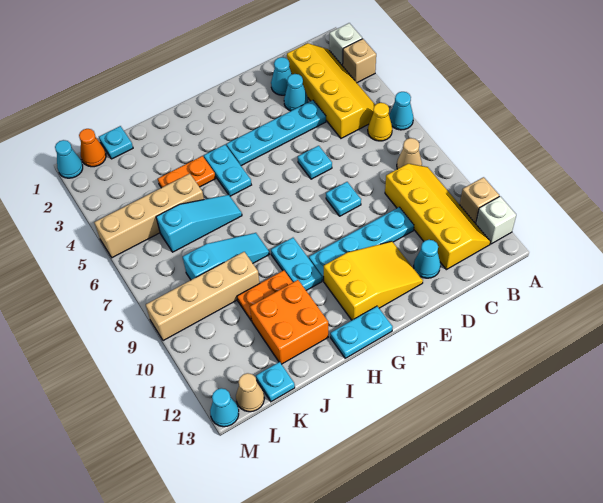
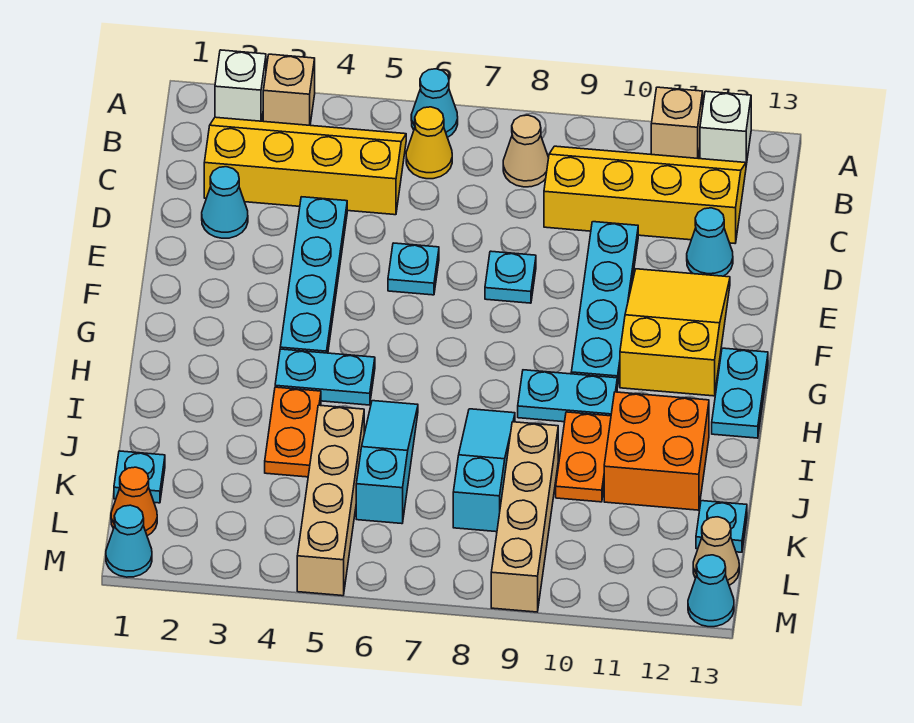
cyan cone D3 level 1 -> none

